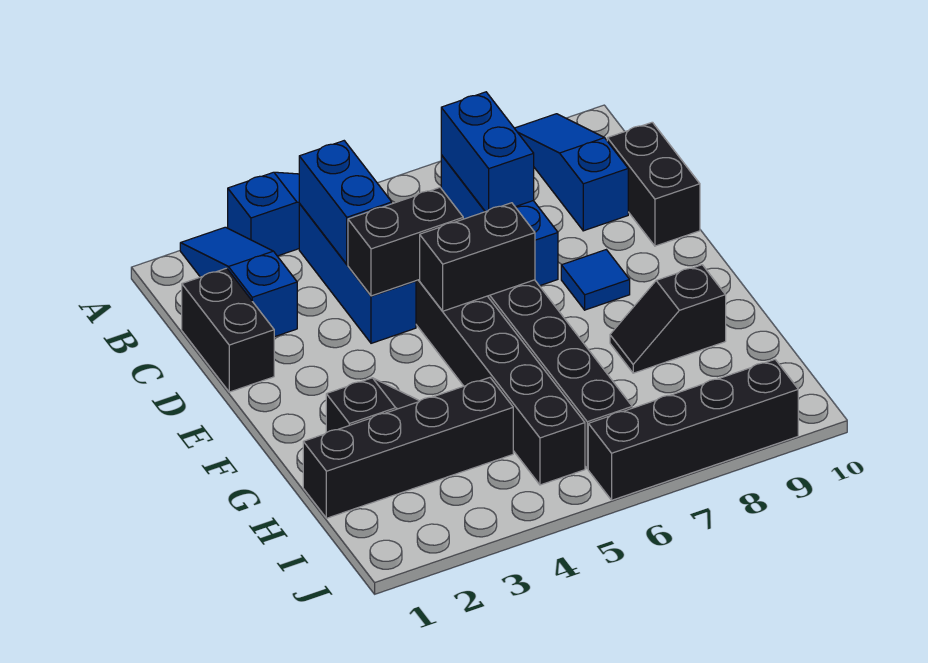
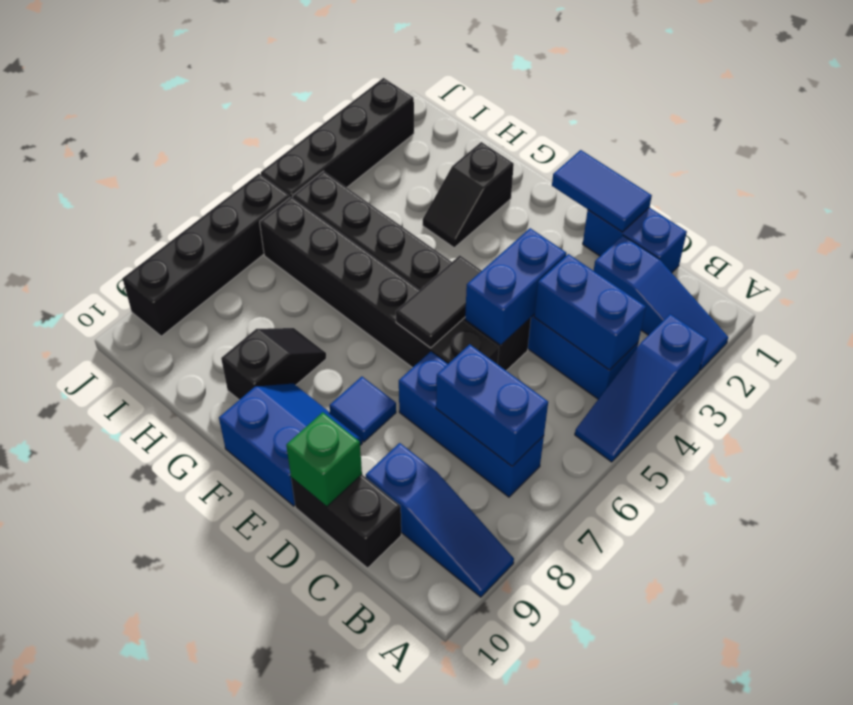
black brick C1:D1 level 1 -> blue brick C1:D1 level 1
none -> blue tile D1:E1 level 2
black brick D4:D5 level 2 -> blue brick D4:D5 level 2
none -> green brick D10 level 2
black brick E5:E6 level 2 -> black tile E5:E6 level 2
none -> blue slope E9:F10 level 1 top 10
black brick H1:H4 level 1 -> black brick J2:J5 level 1

